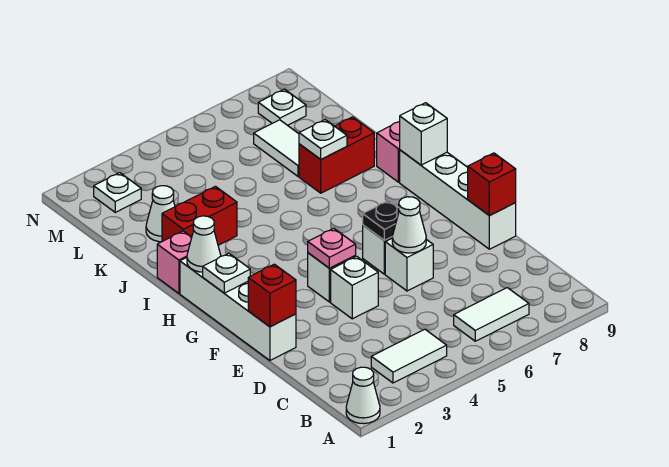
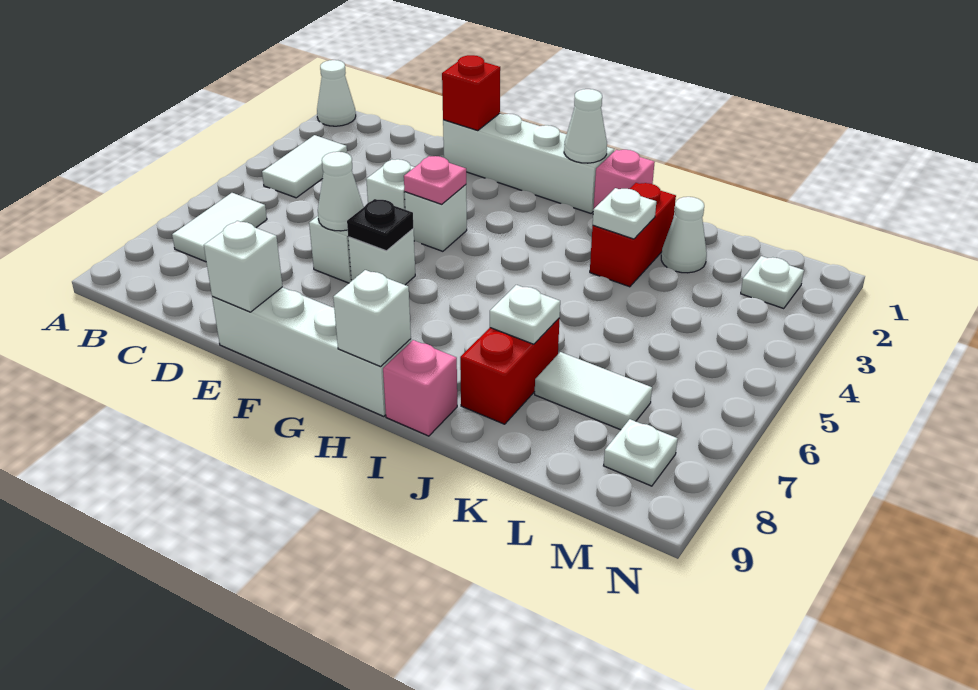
red brick E9 level 2 -> white brick E9 level 2
white plate G1 level 2 -> white plate J3 level 2

